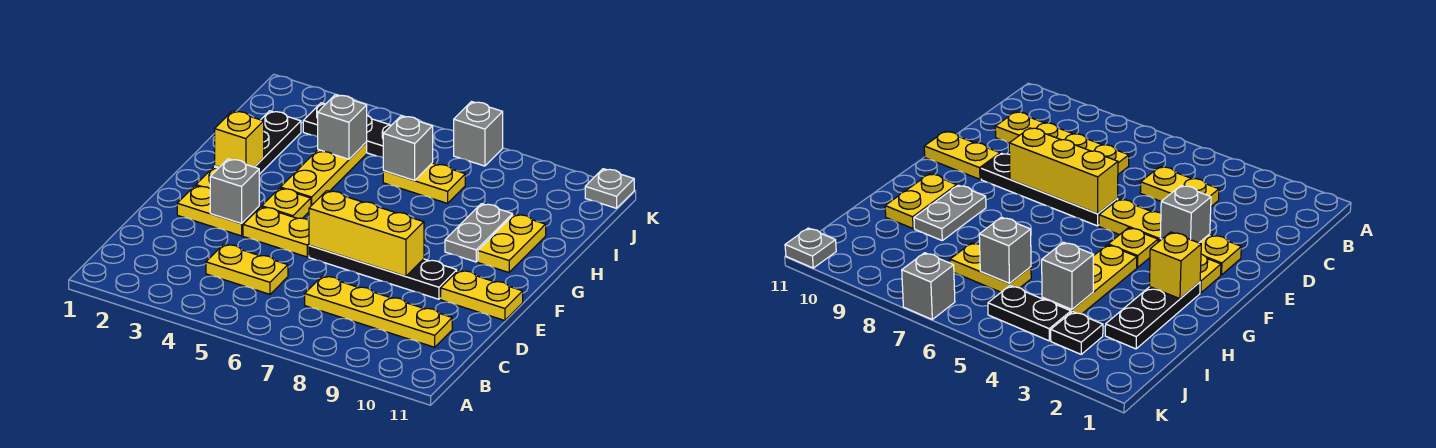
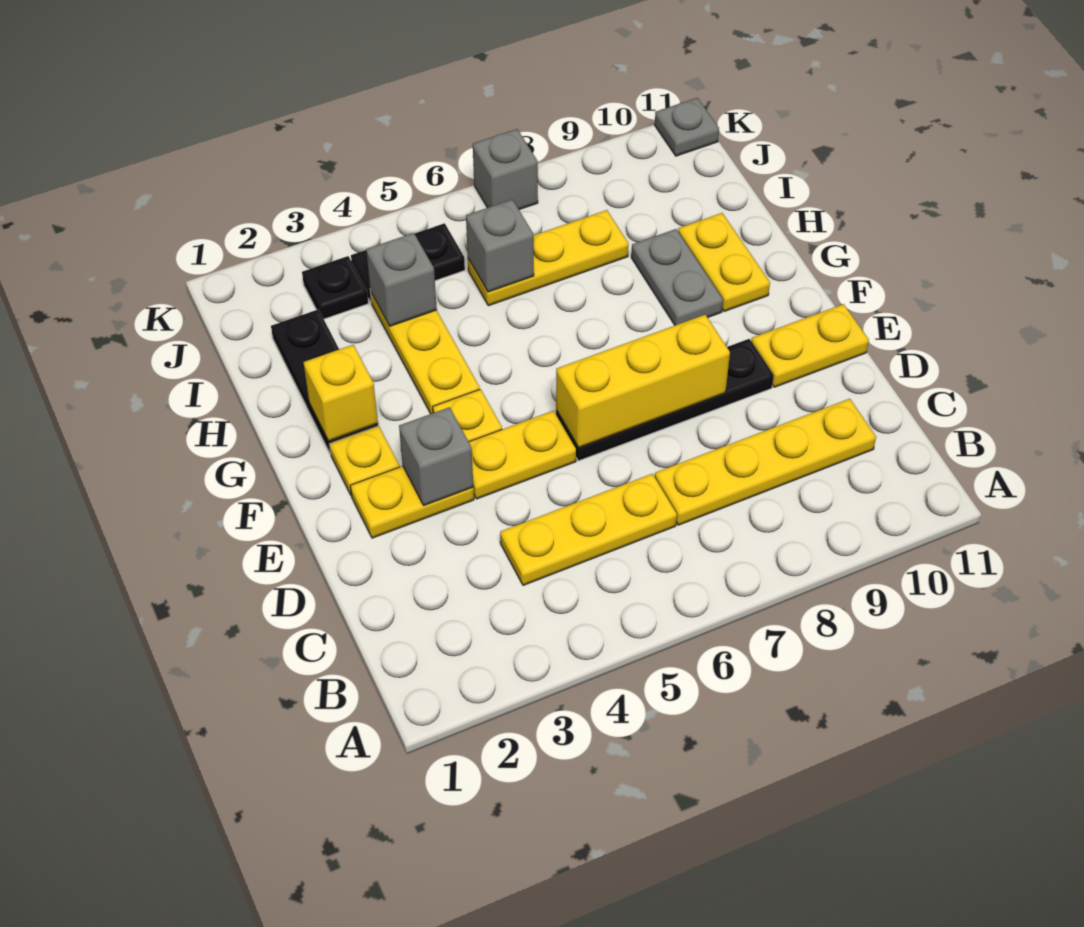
yellow plate C4:C5 level 1 -> yellow plate C4:C6 level 1
yellow plate I6:I7 level 1 -> yellow plate I6:I8 level 1

